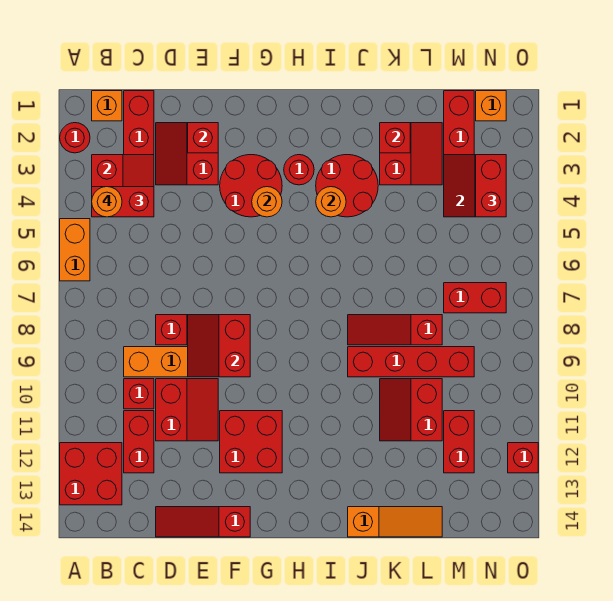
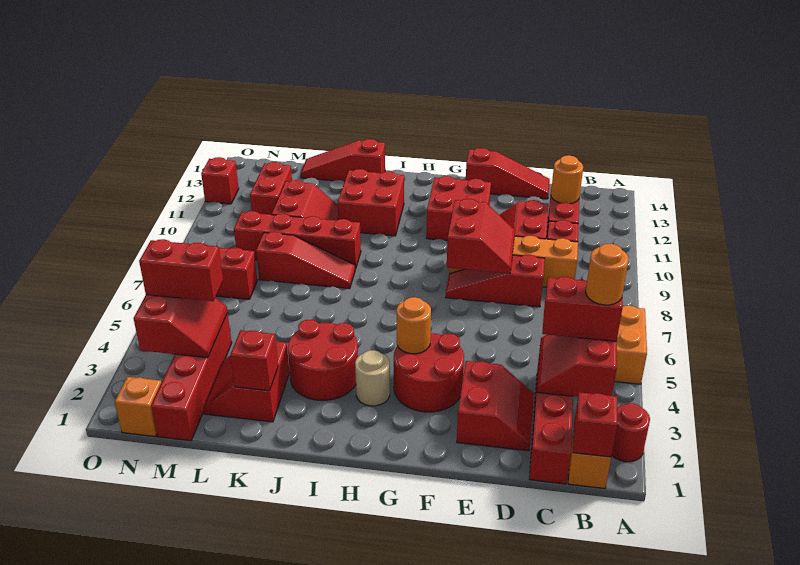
red brick A12:B13 level 1 -> red brick I11:J12 level 1
red brick E2 level 2 -> red brick B1 level 2
red round brick H3 level 1 -> tan round brick H3 level 1
orange round brick I4 level 2 -> orange round brick C12 level 2
orange slope J14:L14 level 1 top J -> red slope J14:L14 level 1 top J
red brick N3:N4 level 3 -> red brick M4:N4 level 3

